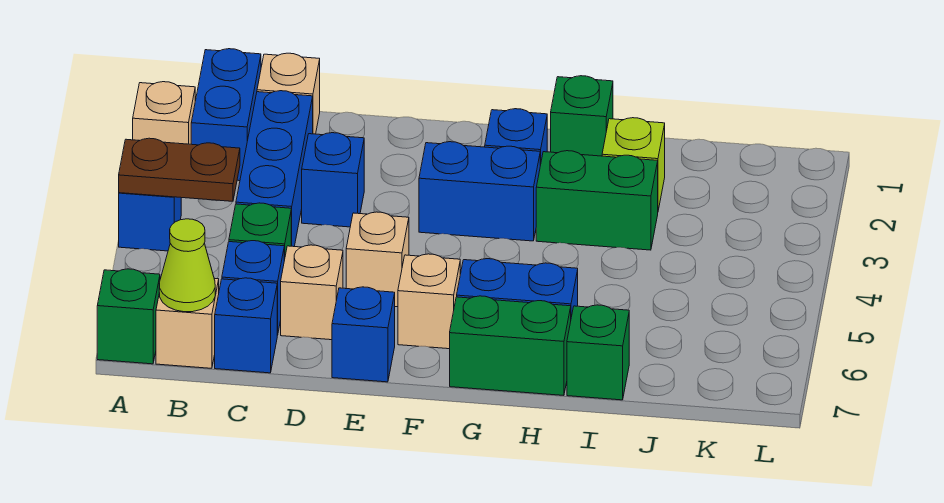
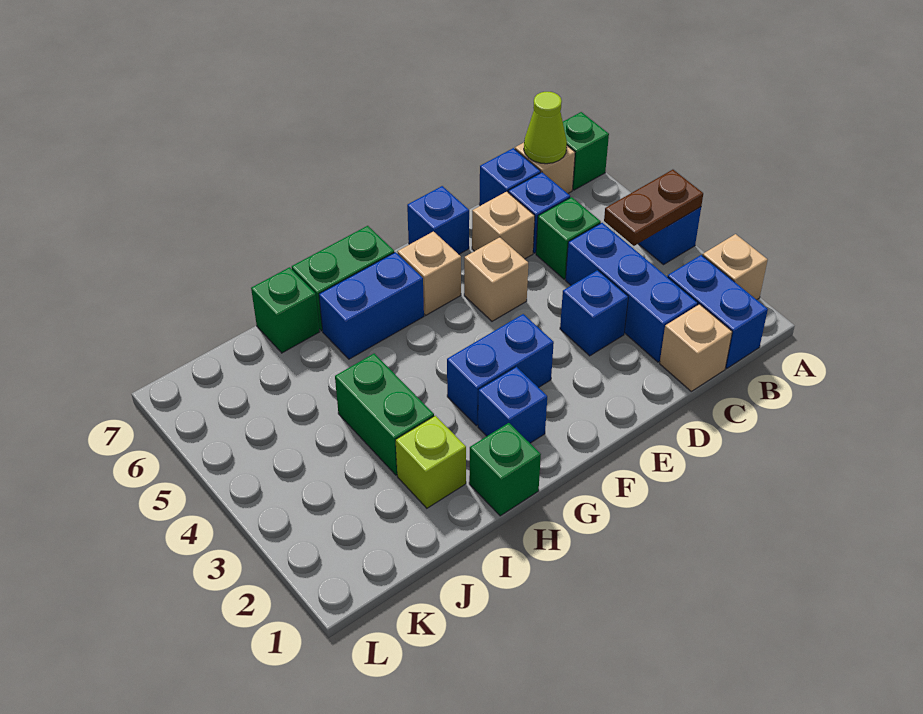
green brick H3:I3 level 1 -> green brick I3:I4 level 1

